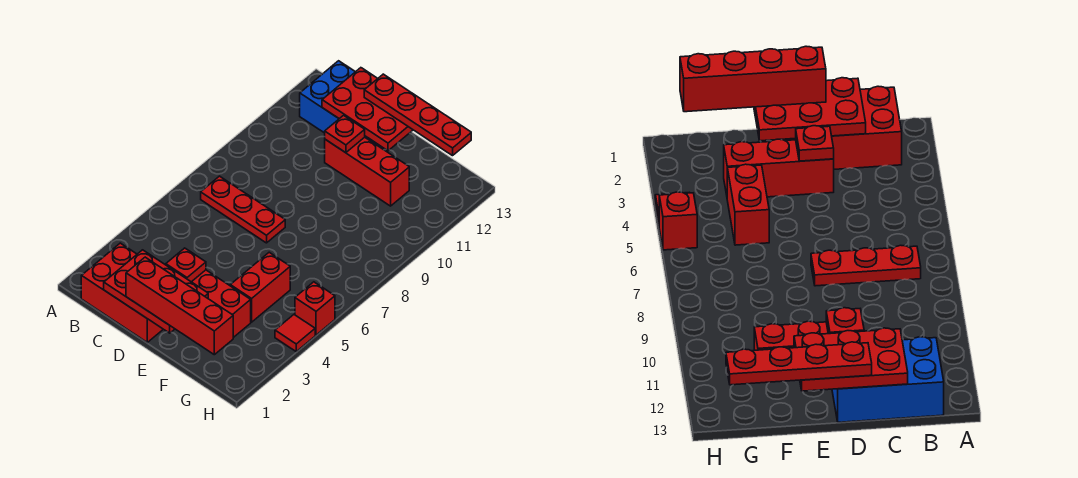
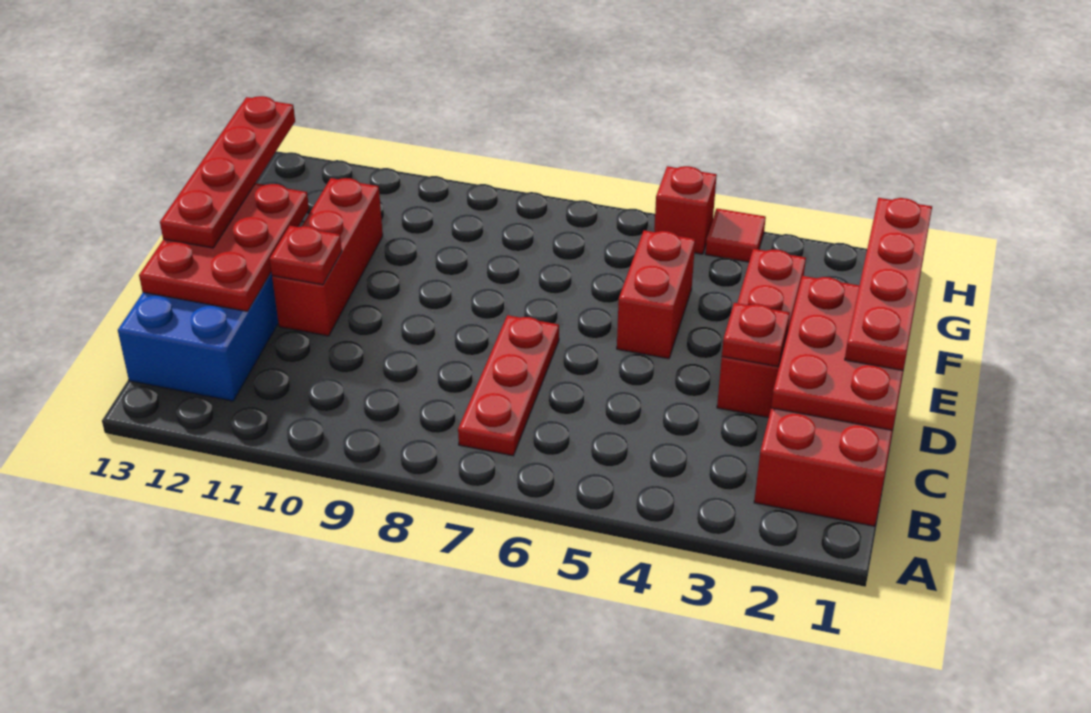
red brick D1:G1 level 3 -> red plate D1:G1 level 3
red brick F4:F5 level 1 -> red brick E5:F5 level 1

